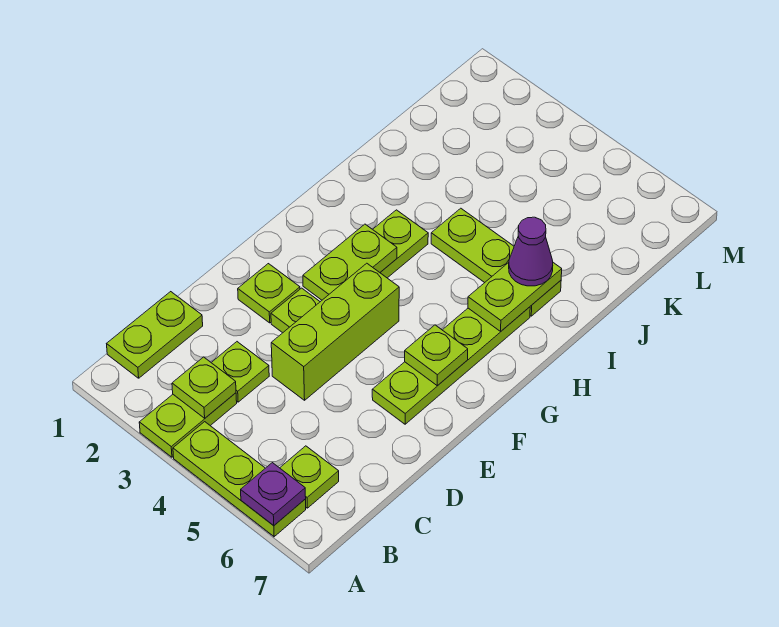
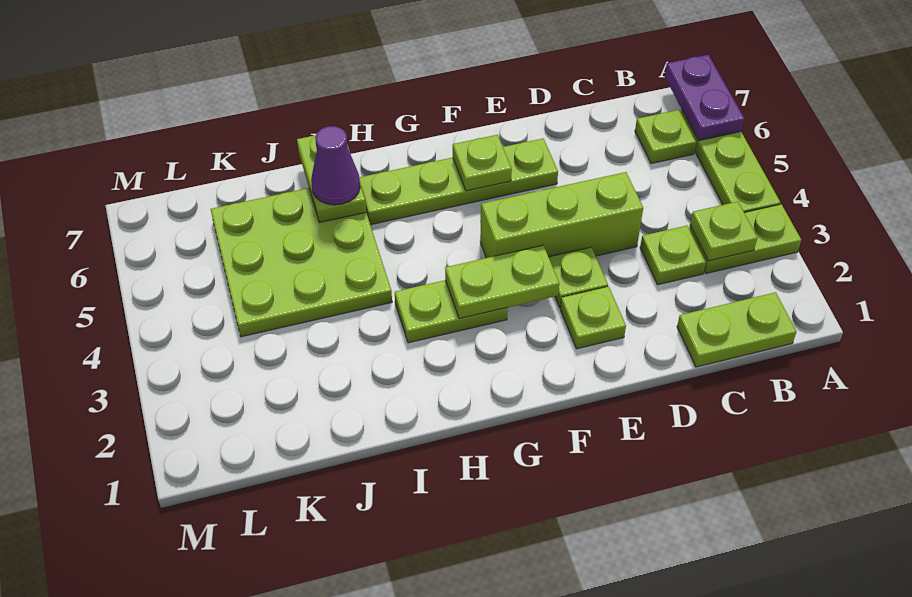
purple plate A6 level 2 -> purple plate A6:A7 level 2
lime plate H6:I6 level 2 -> lime plate I6:I7 level 2
lime plate I4:I6 level 1 -> lime plate I4:K6 level 1

